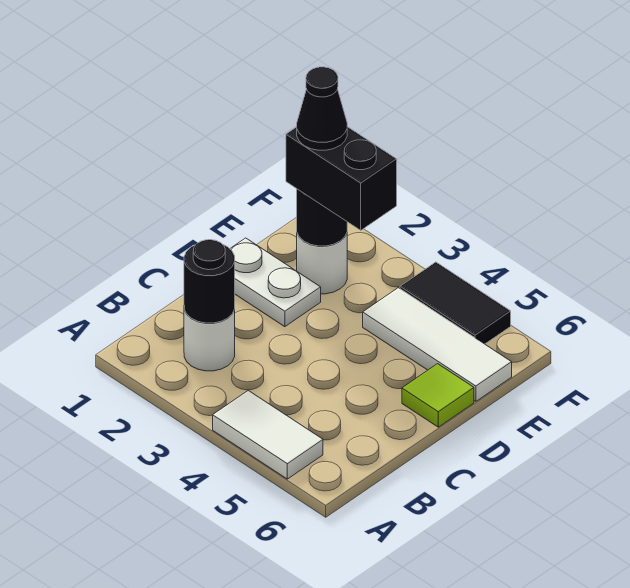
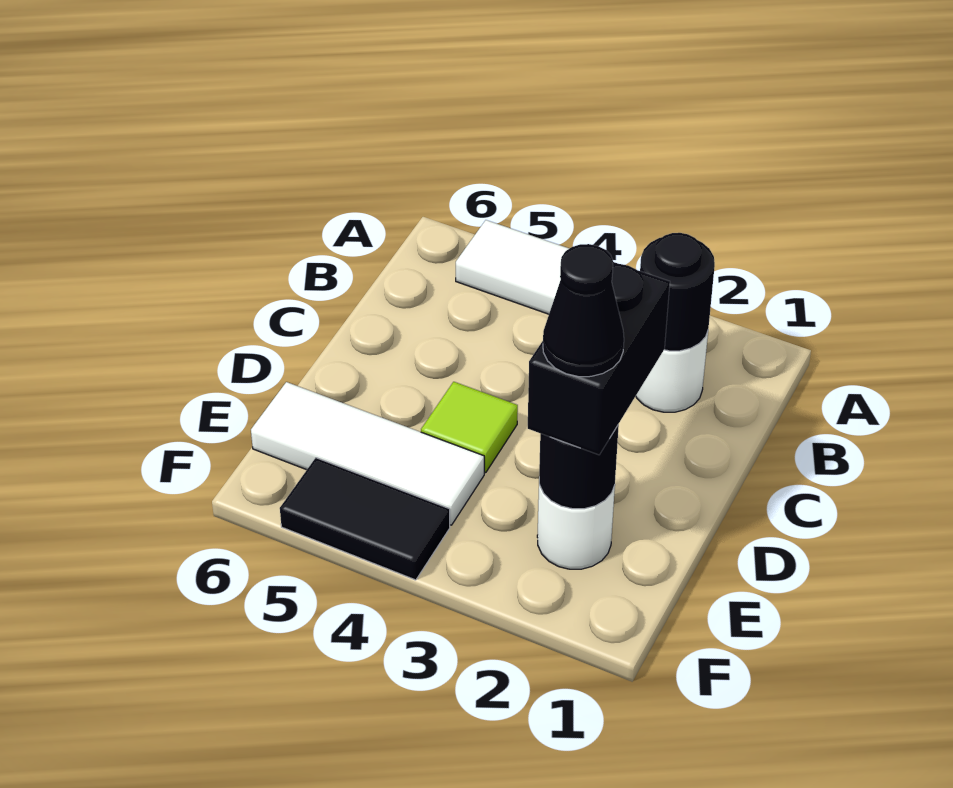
white plate D1:D2 level 1 -> none
lime tile D6 level 1 -> lime tile D4 level 1
black brick E2:E3 level 3 -> black brick D2:E2 level 3

